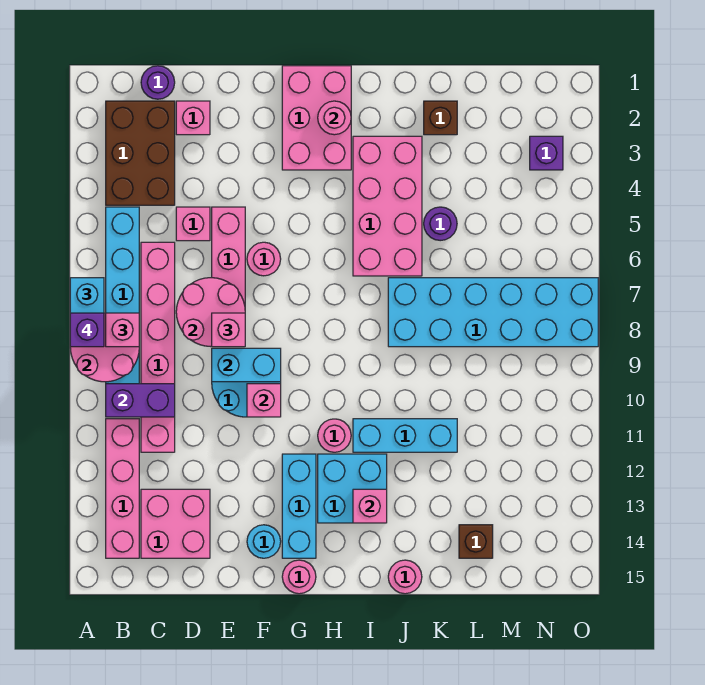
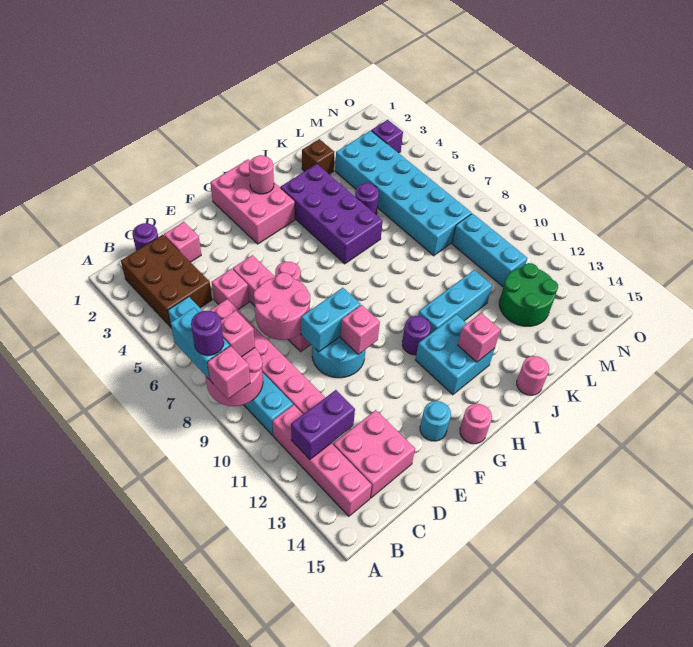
purple brick A8 level 4 -> purple round brick A8 level 4
purple brick B10:C10 level 2 -> purple brick B12:C12 level 2
pink brick E8 level 3 -> pink brick A9 level 3
cyan brick G12:G14 level 1 -> cyan brick M9:M11 level 1
pink round brick H11 level 1 -> purple round brick H11 level 1
pink brick I3:J6 level 1 -> purple brick I3:J6 level 1
cyan brick J7:O8 level 1 -> cyan brick L3:M8 level 1
none -> green round brick L12:M13 level 1
brown brick L14 level 1 -> none

